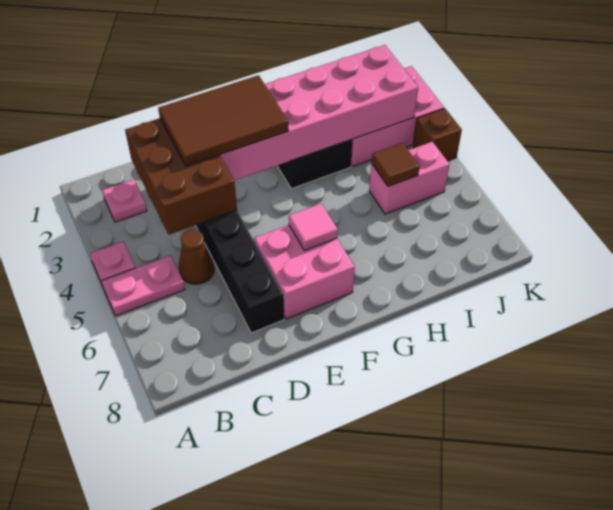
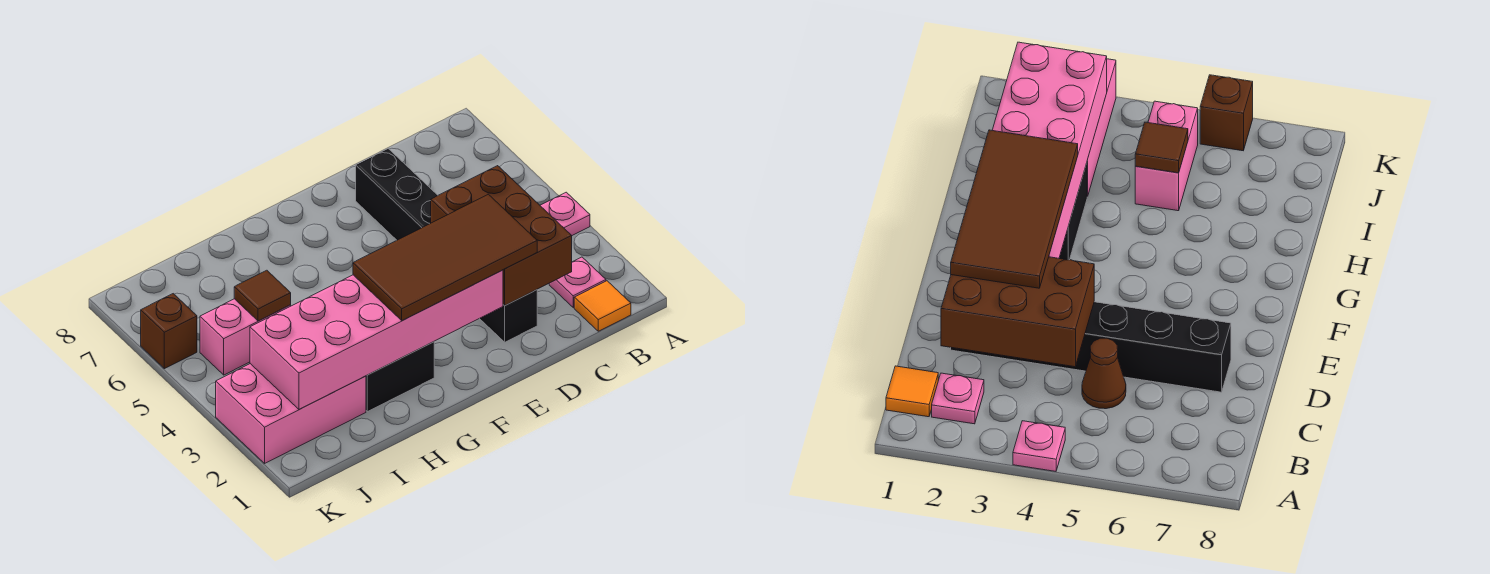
pink plate A5:B5 level 1 -> none
none -> orange tile B1 level 1
brown tile D2:F3 level 3 -> brown tile D2:G3 level 3
pink brick E6:F7 level 1 -> none
pink tile F6 level 2 -> none
brown brick K4 level 1 -> brown brick K6 level 1

